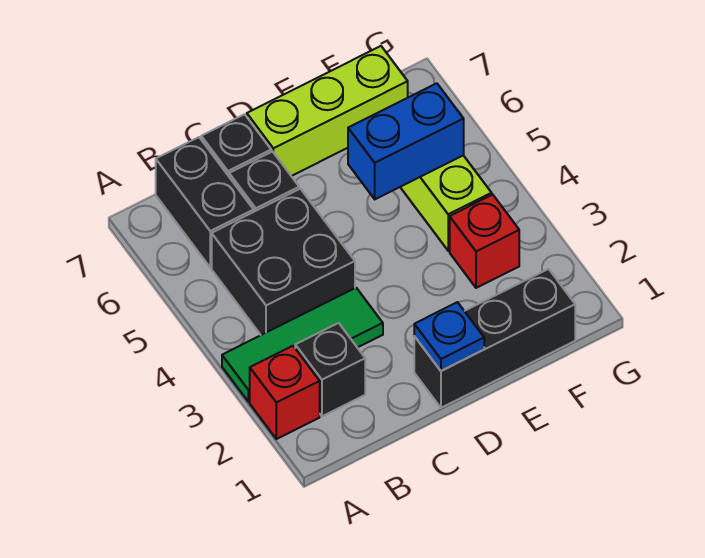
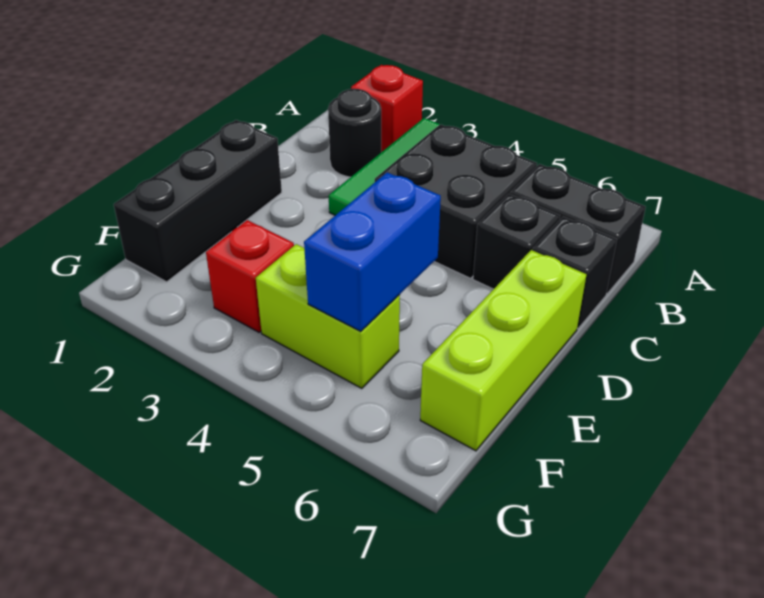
black brick B2 level 1 -> black round brick B2 level 1
blue plate D1 level 2 -> none

